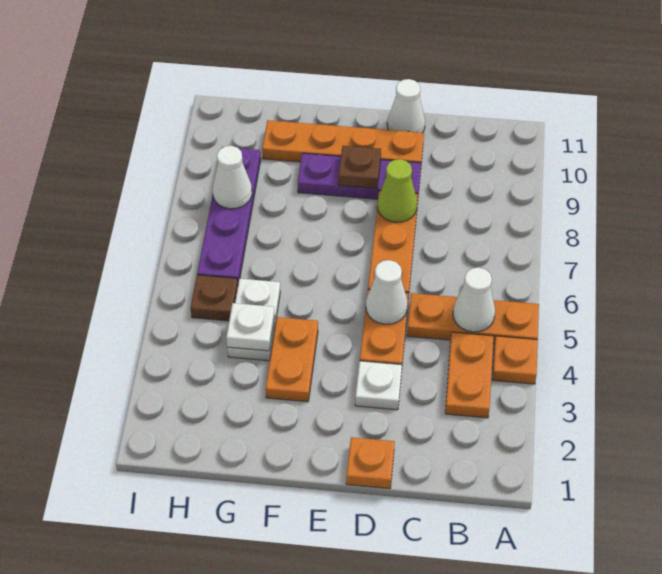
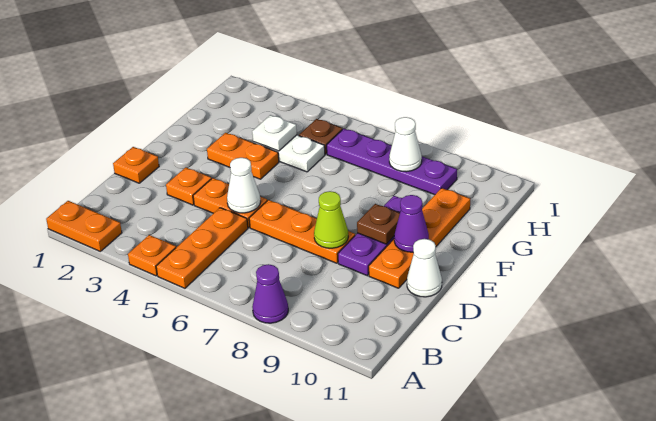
none -> purple cone A8 level 1
orange plate B3:B4 level 1 -> orange plate A1:A2 level 1
white cone B5 level 2 -> none
white plate D3 level 1 -> orange plate D3 level 1
none -> purple cone E10 level 2

